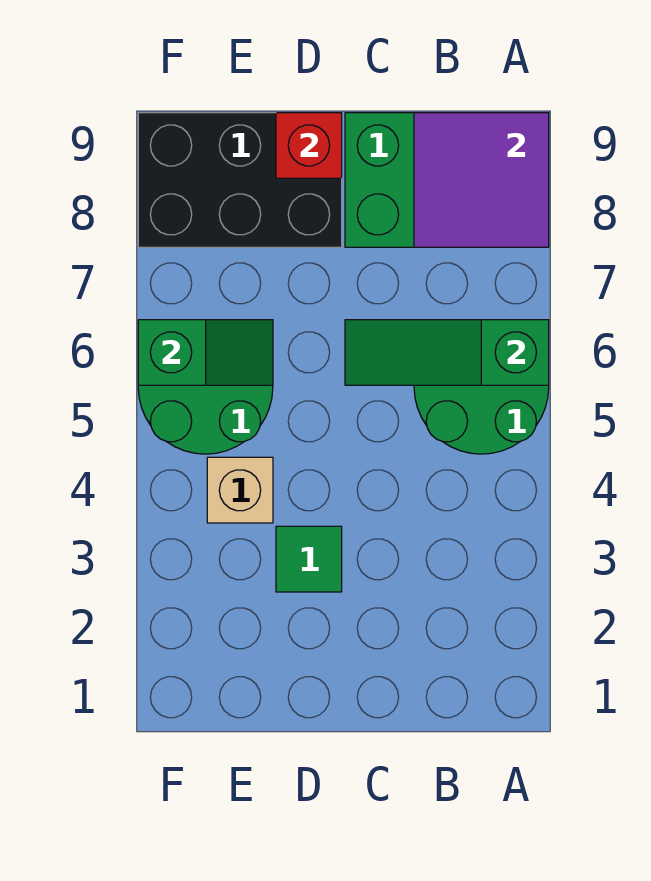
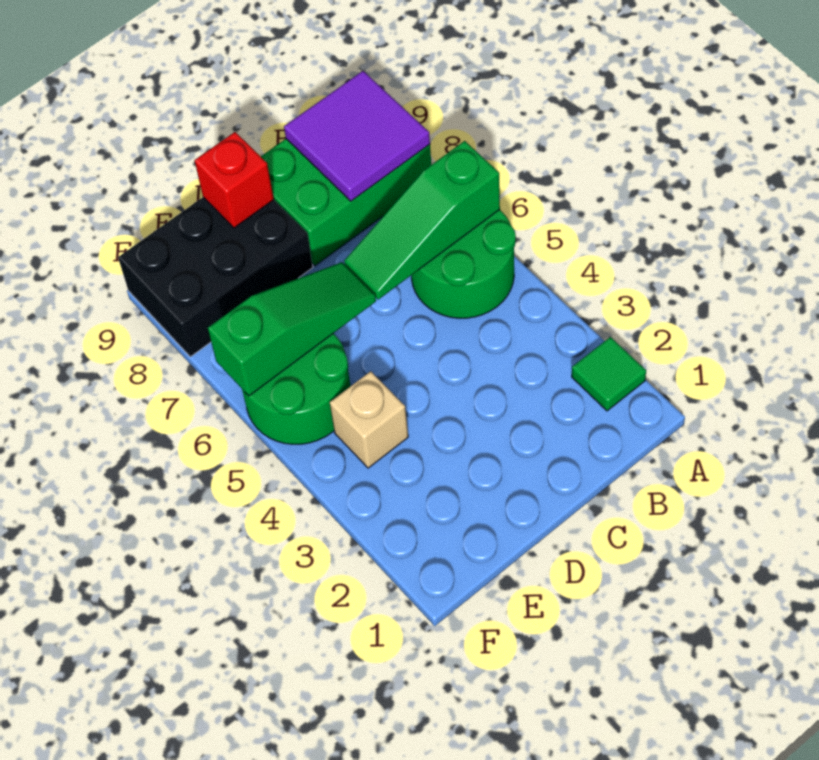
green tile D3 level 1 -> green tile A2 level 1
green slope E6:F6 level 2 top F -> green slope D6:F6 level 2 top F

